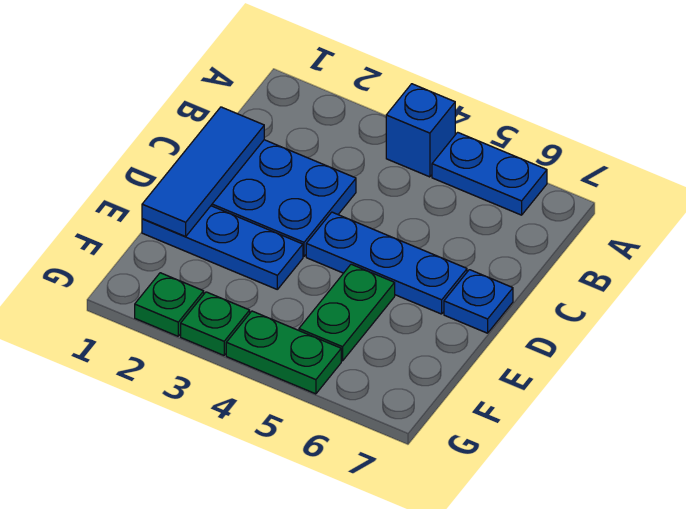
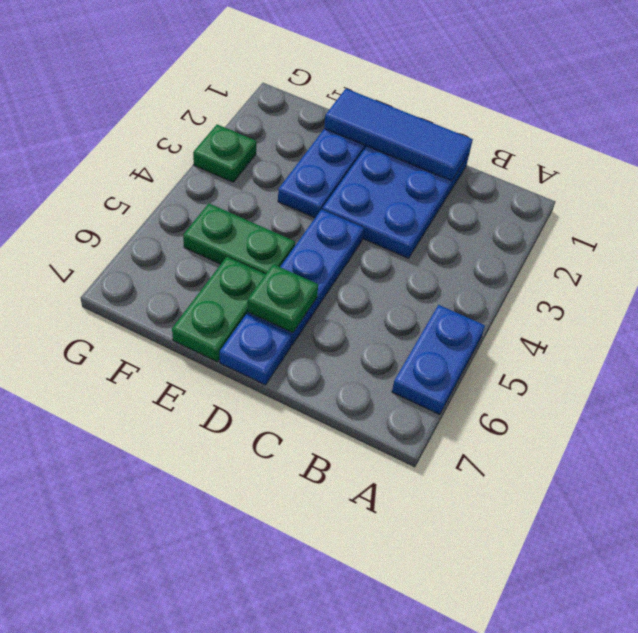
blue brick A4 level 1 -> none
green plate G2 level 1 -> green plate D6 level 2
green plate G4:G5 level 1 -> green plate E6:E7 level 1

